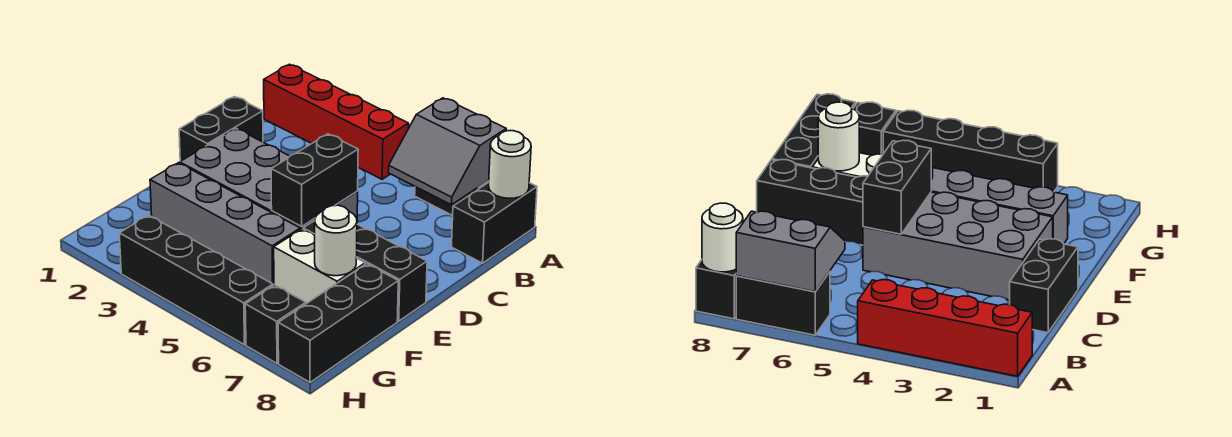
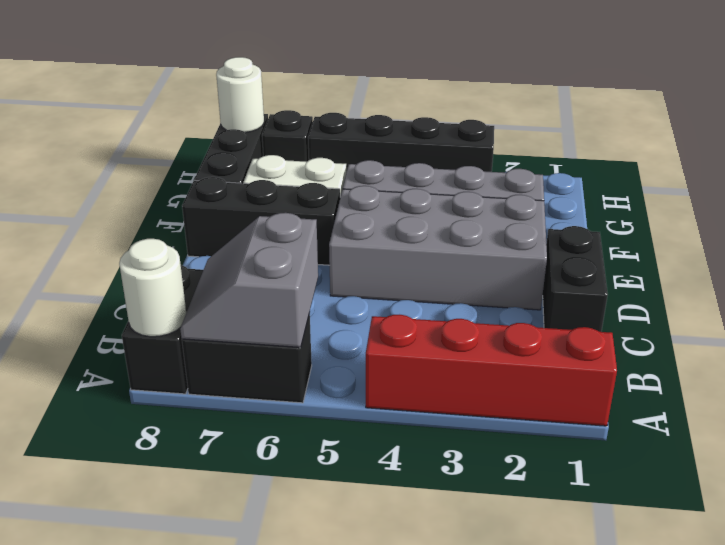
grey slope A6:B7 level 2 top A -> grey slope A6:B7 level 2 top 6
black brick D5:E5 level 2 -> none
white round brick F7 level 2 -> white round brick H8 level 2

